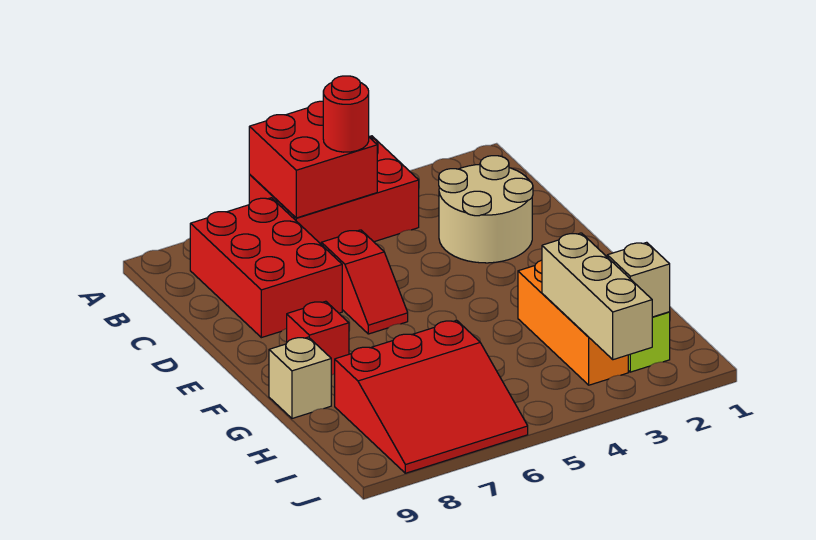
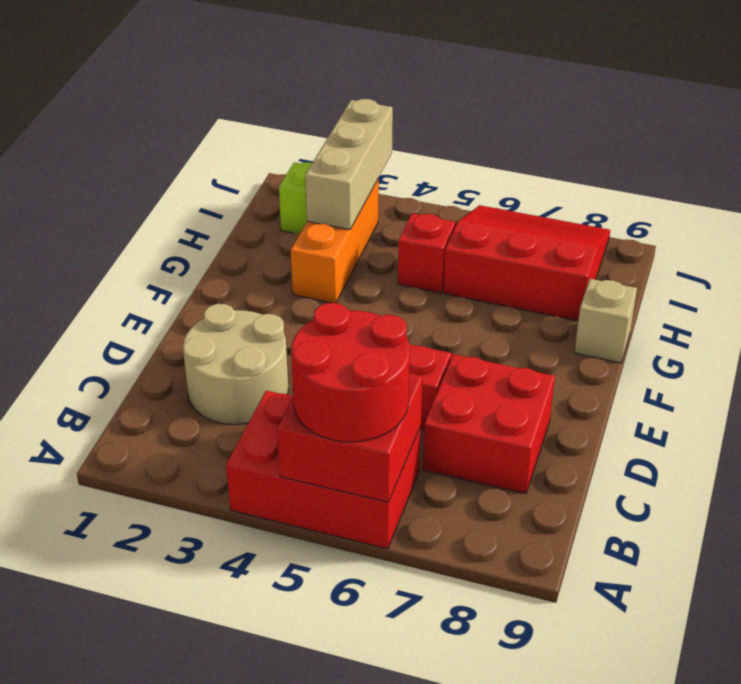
red round brick B5 level 3 -> red round brick A5:B6 level 3
red brick B7:D8 level 1 -> red brick C7:D8 level 1
red brick F8 level 1 -> red brick H5 level 1
tan brick I2 level 2 -> none

